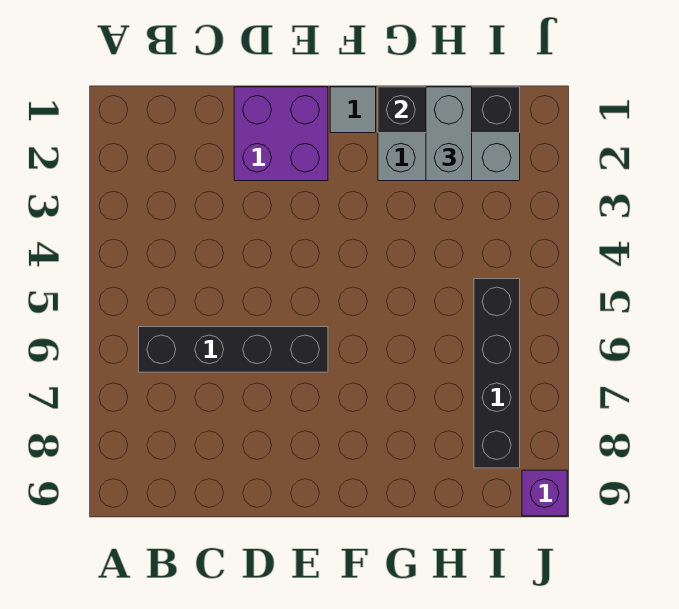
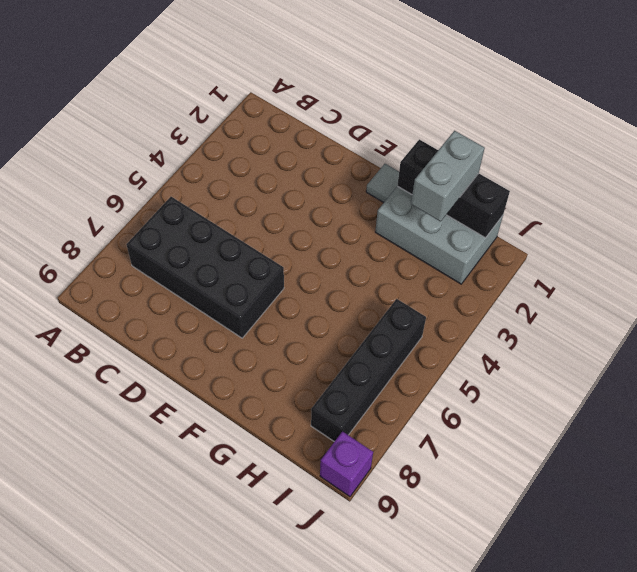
black brick B6:E6 level 1 -> black brick B6:E7 level 1
purple brick D1:E2 level 1 -> none

